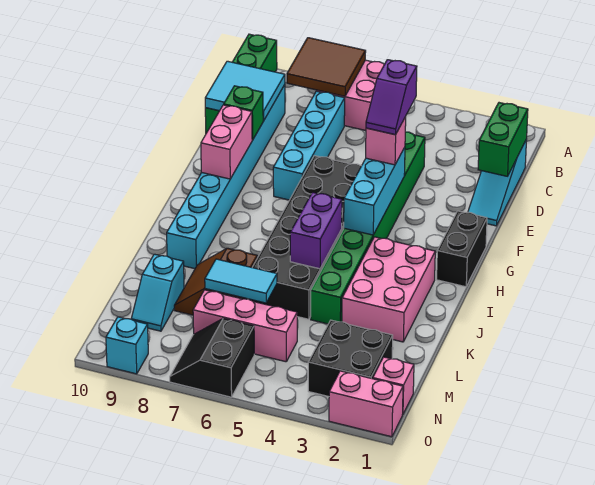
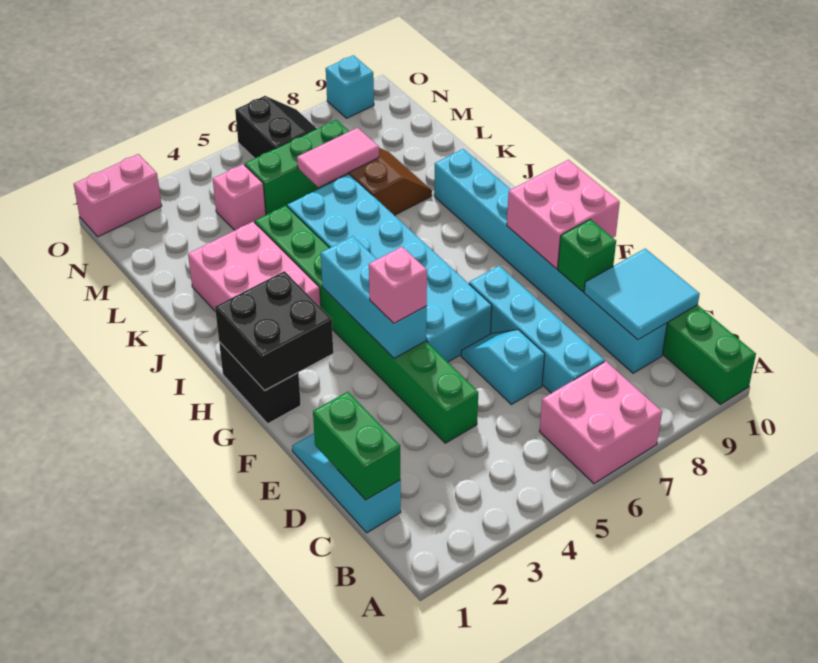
brown tile A7:B8 level 2 -> none
purple slope E4:F4 level 4 top E -> none
black brick F5:K6 level 1 -> cyan brick F5:K6 level 1
pink brick F9:G9 level 2 -> pink brick F9:G10 level 2
purple brick I5:J5 level 2 -> none
cyan tile L6:L7 level 2 -> pink tile L6:L7 level 2
cyan slope L9:M9 level 1 top L -> cyan slope D6:E6 level 1 top D
black brick M2:N3 level 1 -> black brick G1:H2 level 2
pink brick M5:M7 level 1 -> green brick M5:M7 level 1
pink brick N1 level 1 -> pink brick M4 level 1

